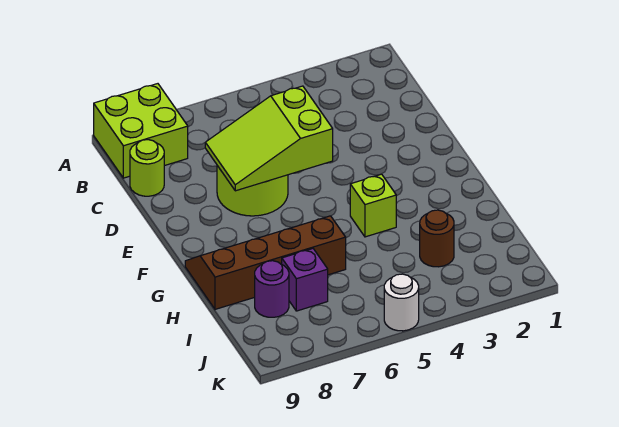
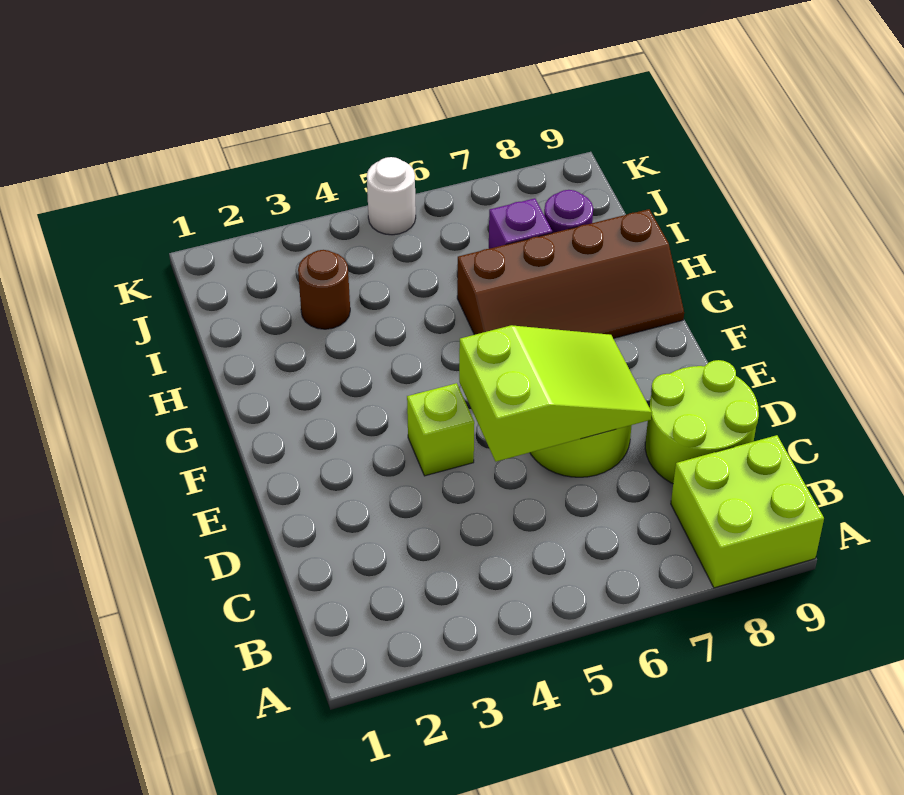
lime round brick C9 level 1 -> lime round brick C8:D9 level 1
lime brick G4 level 1 -> lime brick E4 level 1

